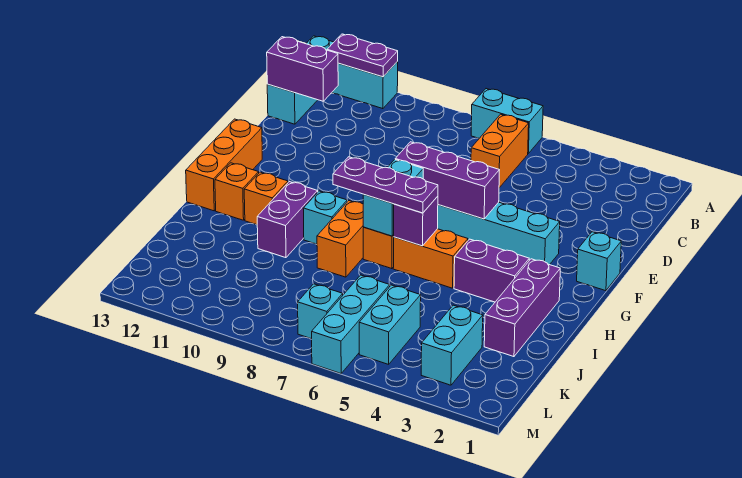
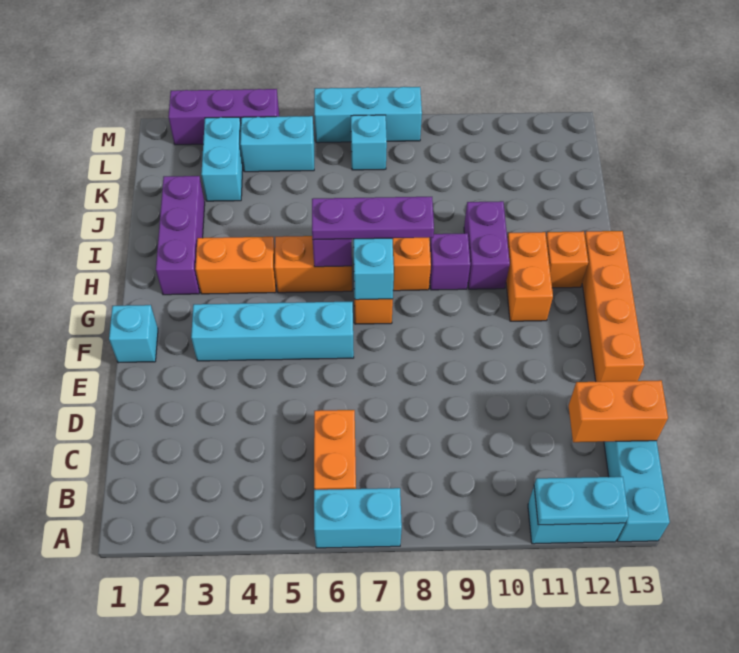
purple plate A11:A12 level 2 -> cyan plate A11:A12 level 2
purple brick C12:C13 level 2 -> orange brick C12:C13 level 2
purple brick F5:F7 level 2 -> purple brick M2:M4 level 1
orange brick F13:H13 level 1 -> orange brick E13:H13 level 1
purple brick H3:H4 level 1 -> orange brick H3:H4 level 1
cyan brick H9 level 1 -> purple brick H9 level 1
orange brick H11 level 1 -> orange brick G11:H11 level 1
cyan brick K5:L5 level 1 -> cyan brick L4:L5 level 1
cyan brick K6:M6 level 1 -> cyan brick M6:M8 level 1

